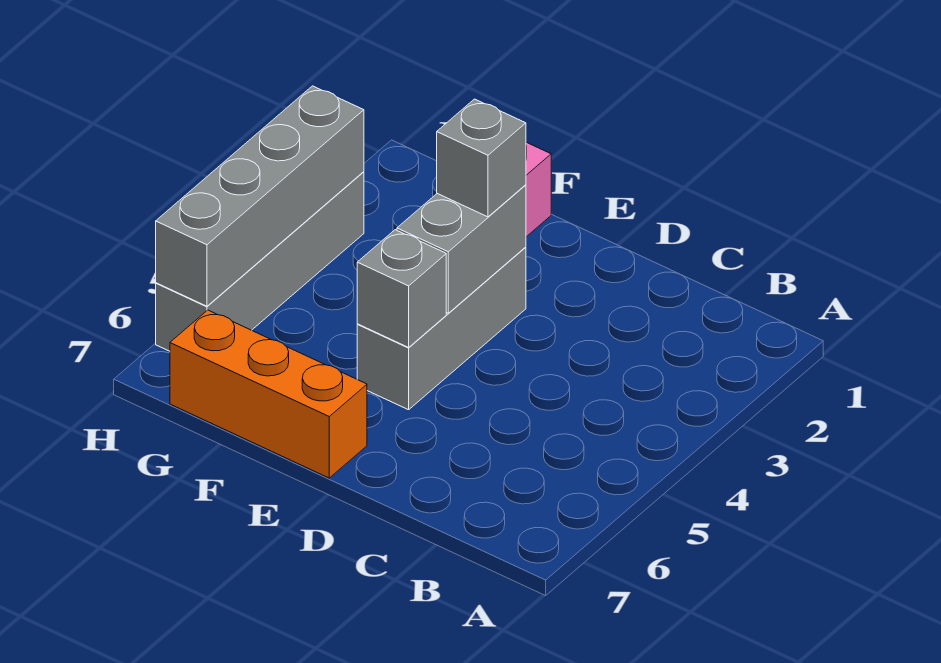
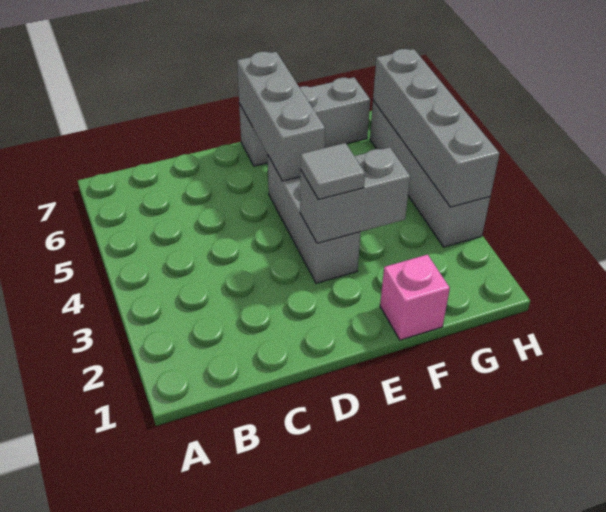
grey brick E3:E4 level 2 -> grey brick E3:F3 level 2
grey brick E3 level 3 -> grey tile E3 level 3
grey brick E5 level 2 -> grey brick E5:E7 level 2
orange brick E7:G7 level 1 -> grey brick E7:G7 level 1

